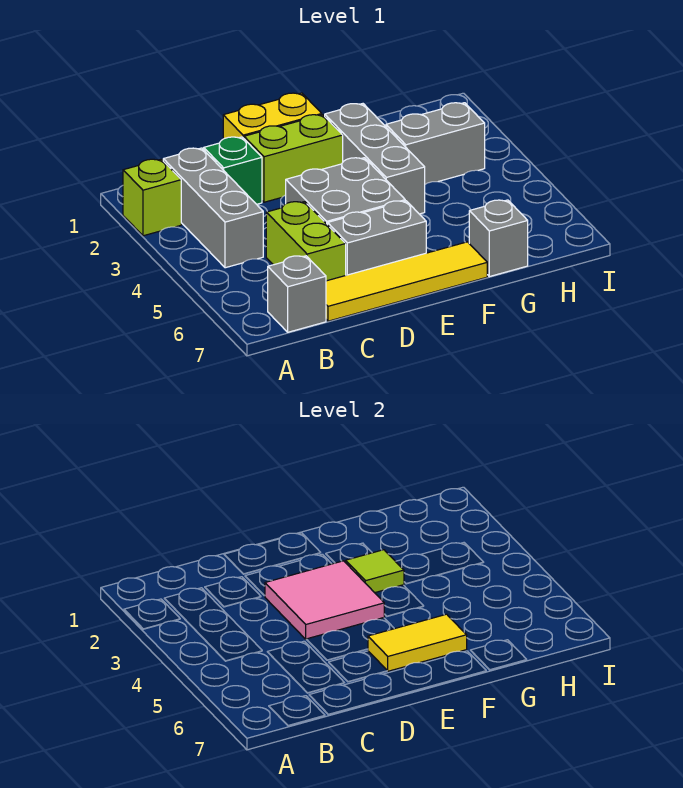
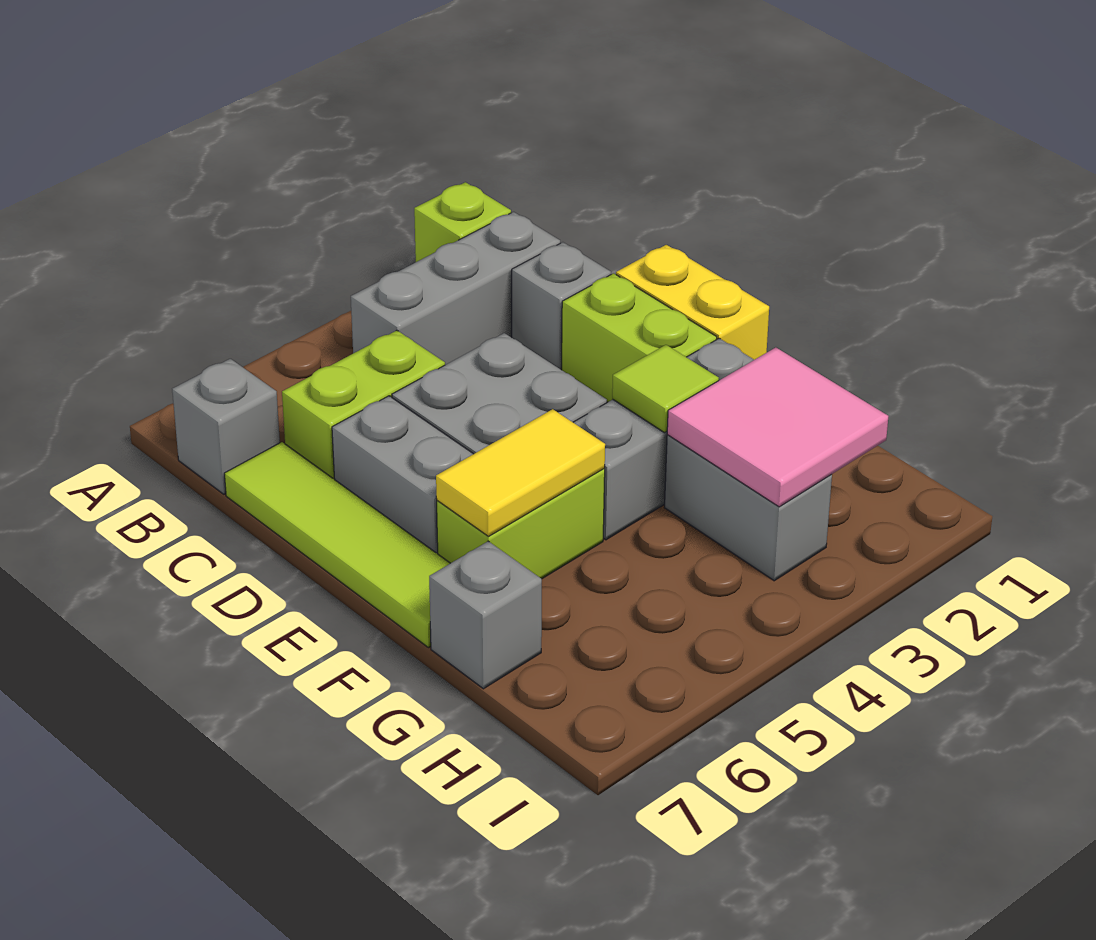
green brick C2 level 1 -> grey brick C2 level 1
yellow tile C7:F7 level 1 -> lime tile C7:F7 level 1
pink tile D3:E4 level 2 -> pink tile G2:H3 level 2
yellow tile E6:F6 level 2 -> yellow tile F5:F6 level 2
none -> lime brick F5:F6 level 1

